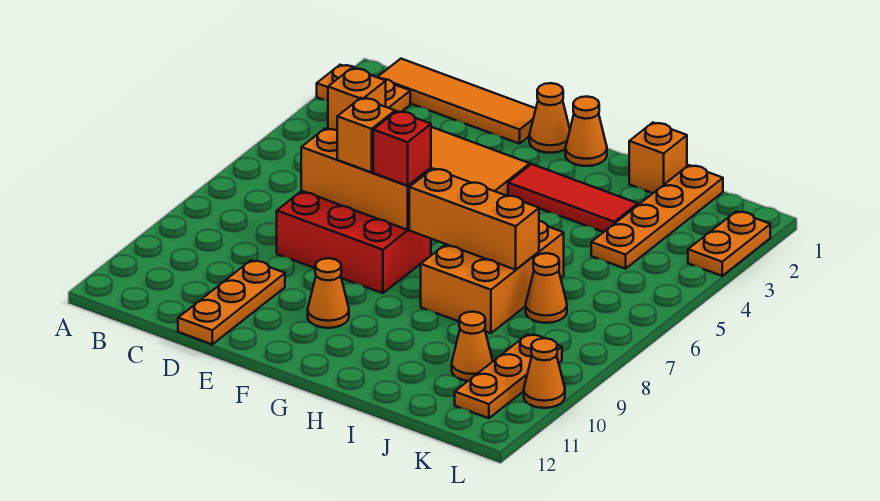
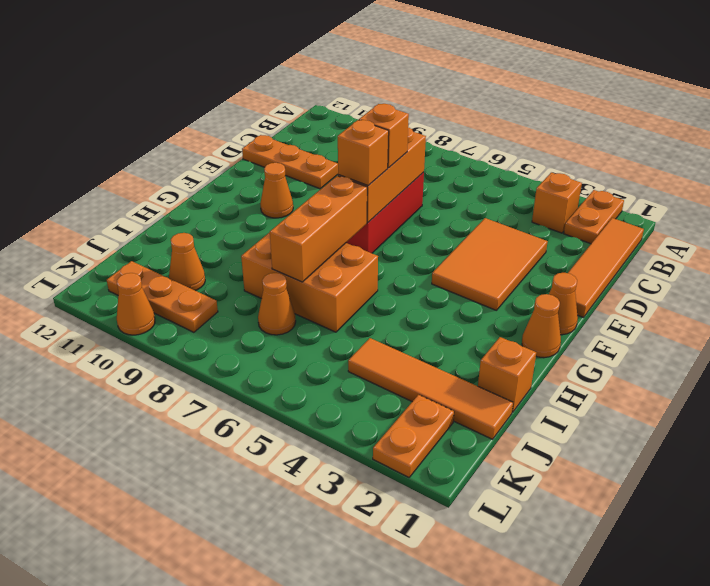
red brick F7 level 3 -> orange brick F7 level 3
red tile G3:I3 level 1 -> none
orange plate J1:J4 level 1 -> orange tile J1:J4 level 1
orange plate L2:L3 level 1 -> orange plate K2:L2 level 1

